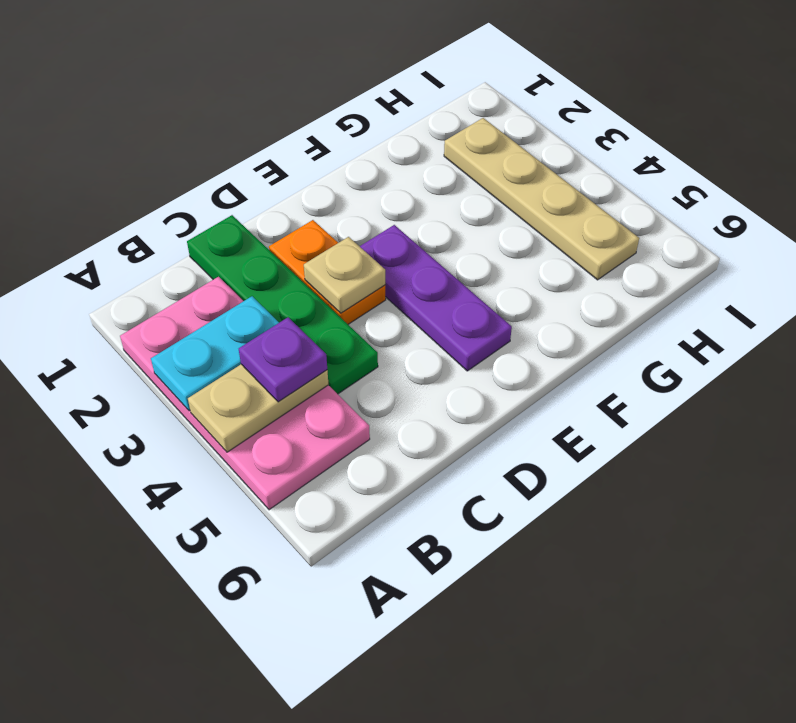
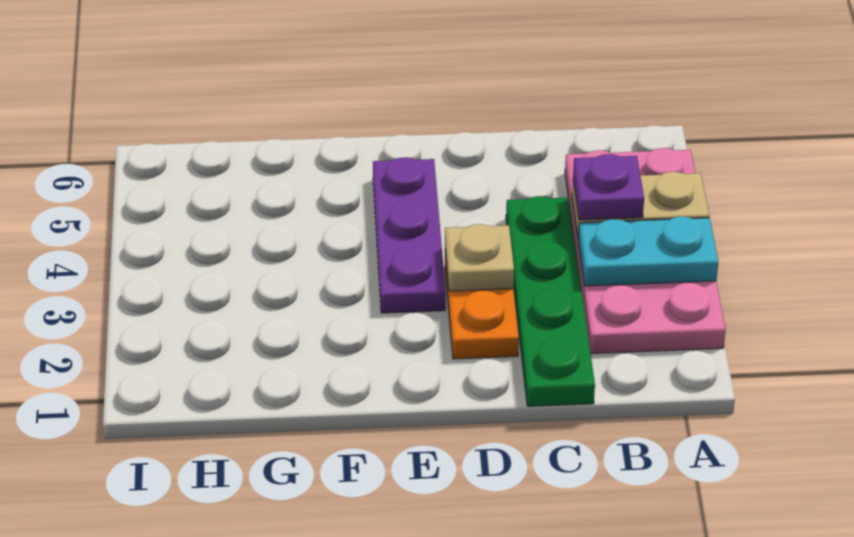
tan plate H2:H5 level 1 -> none

